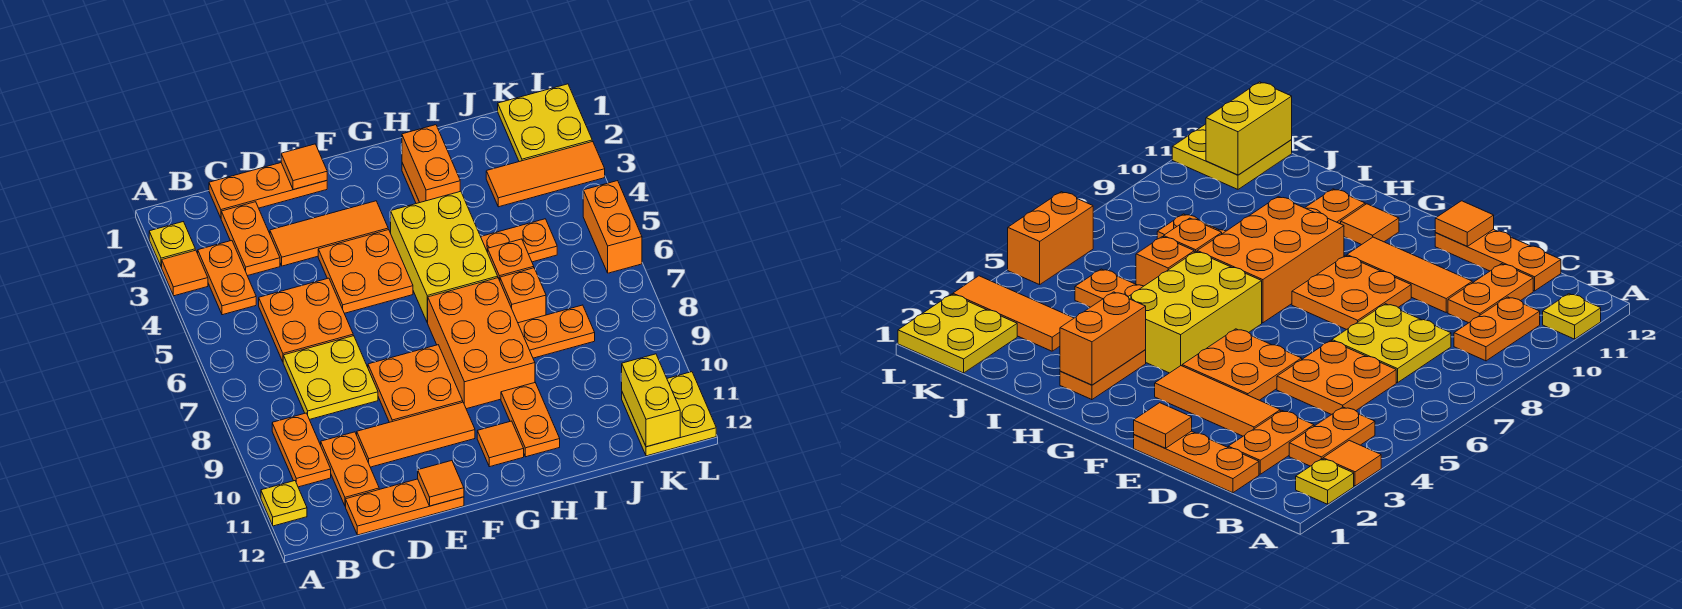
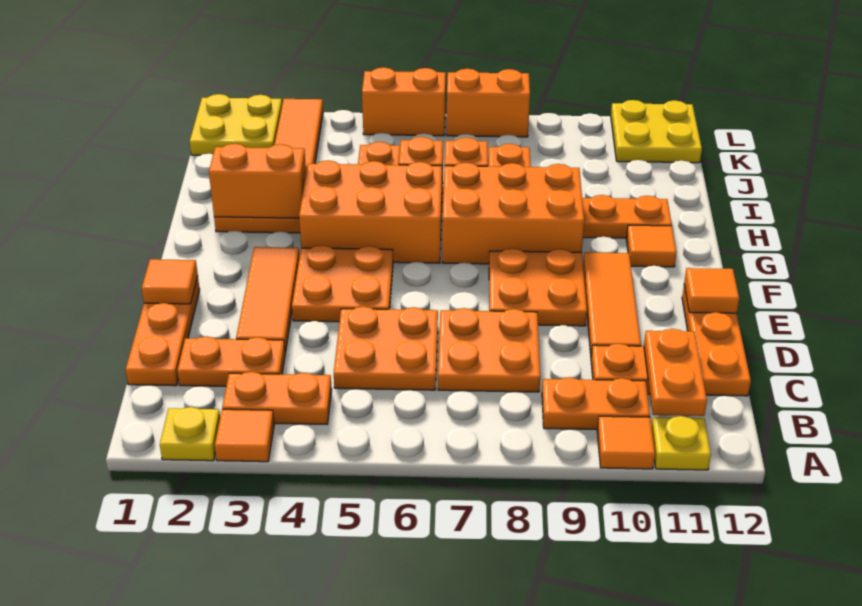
none -> orange tile A10 level 1
none -> orange plate B11:C11 level 2
yellow plate C7:D8 level 1 -> orange plate C7:D8 level 1
yellow brick G4:H6 level 1 -> orange brick G4:H6 level 1
yellow brick K11:K12 level 2 -> none
none -> orange brick L7:L8 level 1

